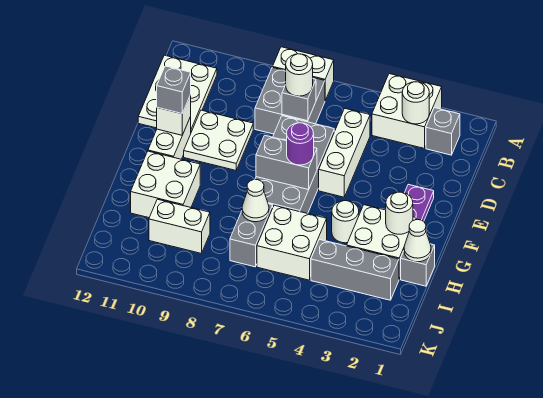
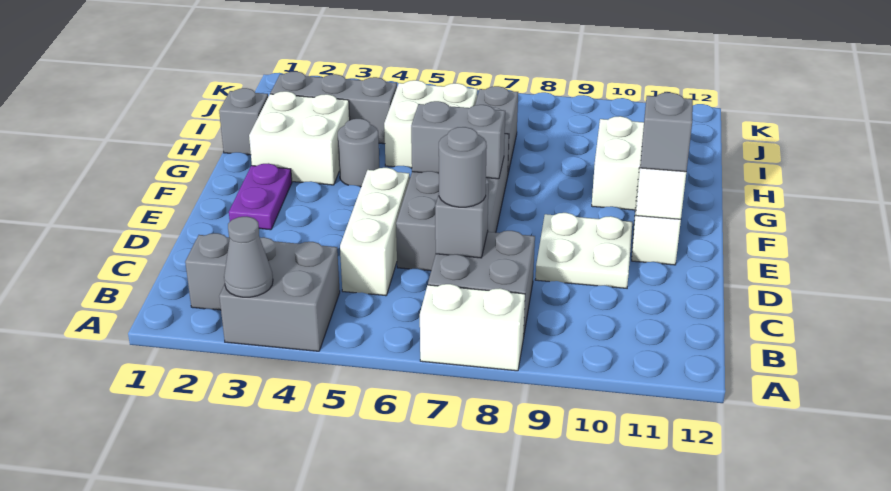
white brick A3:B4 level 1 -> grey brick A3:B4 level 1
none -> grey cone A3 level 2
white round brick B3 level 2 -> none
white plate B11:D12 level 1 -> none
white round brick C7 level 3 -> grey round brick C7 level 3
purple round brick F6 level 3 -> none
white round brick G2 level 2 -> none
white round brick G4 level 1 -> grey round brick G4 level 1
white cone H1 level 2 -> none
white cone H7 level 2 -> none
white brick I9:I10 level 1 -> none

